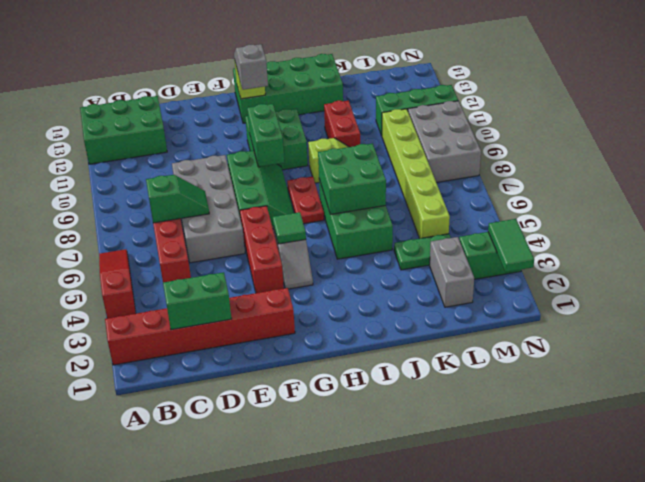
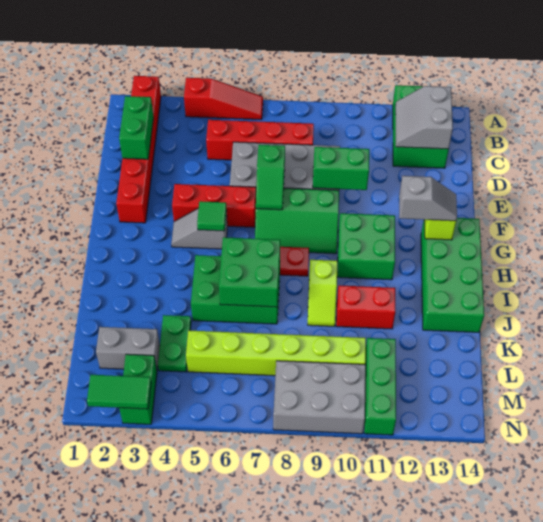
none -> grey slope B12:C13 level 2 top 13
green slope C7:D7 level 2 top C -> green slope E7:F7 level 2 top E
green brick G9:G10 level 2 -> green brick E9:E10 level 2

